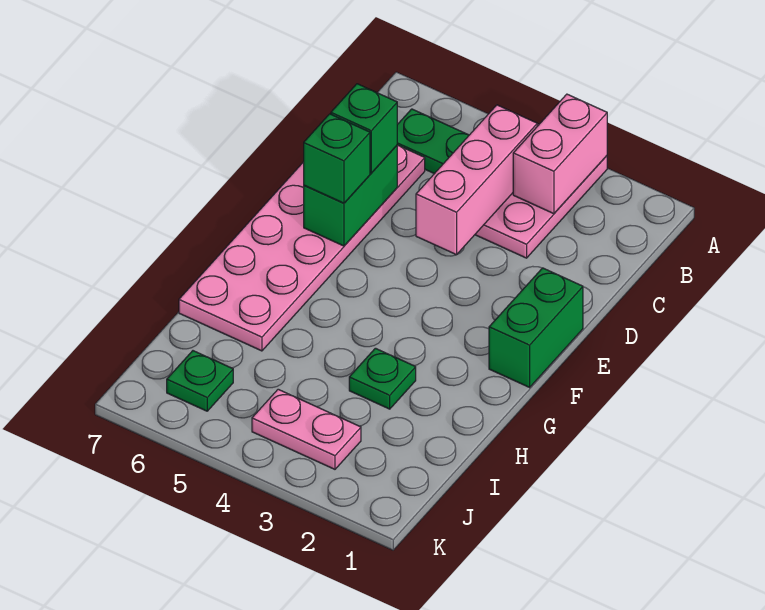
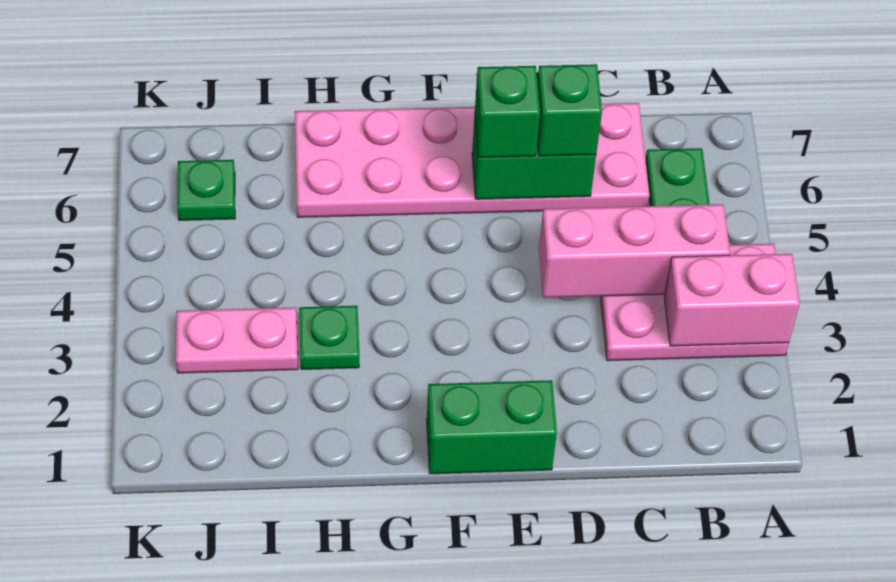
pink plate J3:J4 level 1 -> pink plate I3:J3 level 1

